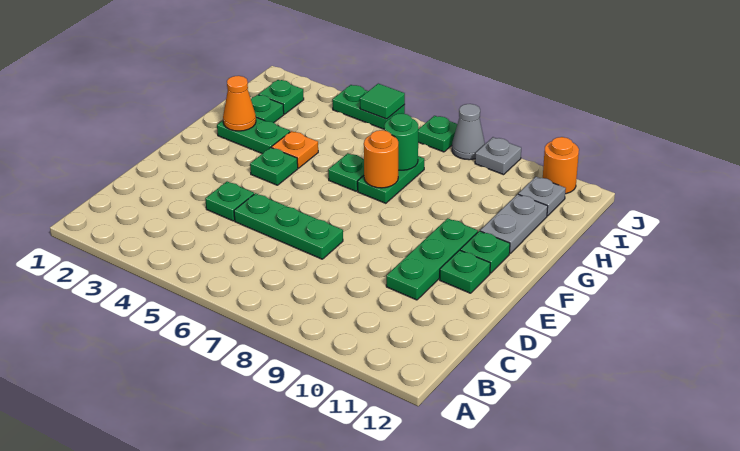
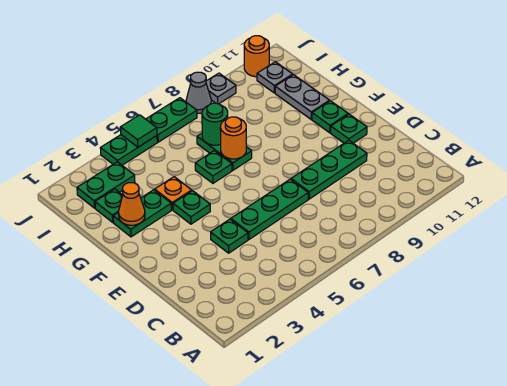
green plate D10:F10 level 1 -> green plate D8:D10 level 1
green plate I2 level 1 -> green plate I2:I3 level 1
green plate J7 level 1 -> green plate J6:J7 level 1

